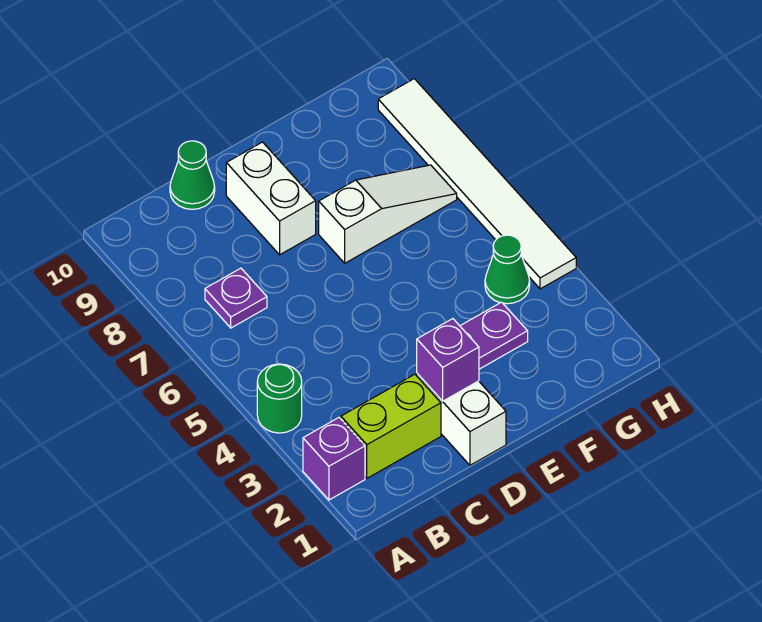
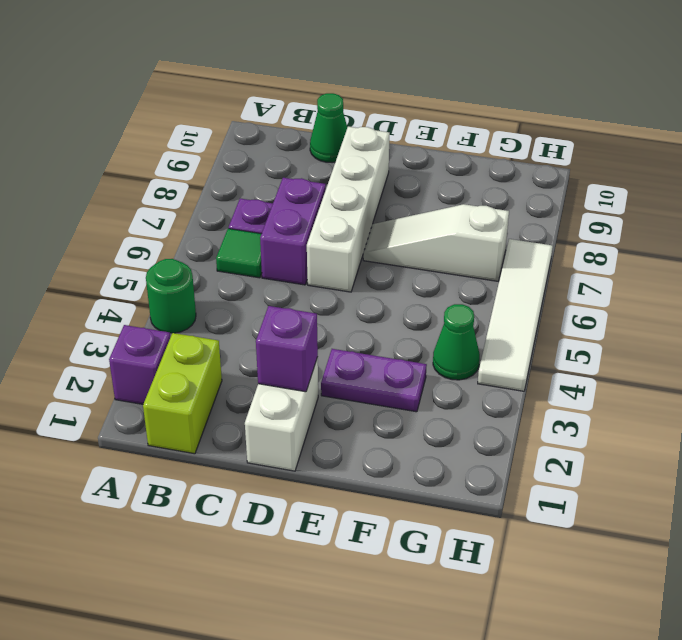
lime brick B2:C2 level 1 -> lime brick B1:B2 level 1
none -> green tile B6 level 1
none -> purple brick C6:C7 level 1
white brick D8:D9 level 1 -> white brick D6:D9 level 1
white slope E7:G7 level 1 top E -> white slope E7:G7 level 1 top G
white tile H4:H9 level 1 -> white tile H4:H7 level 1

